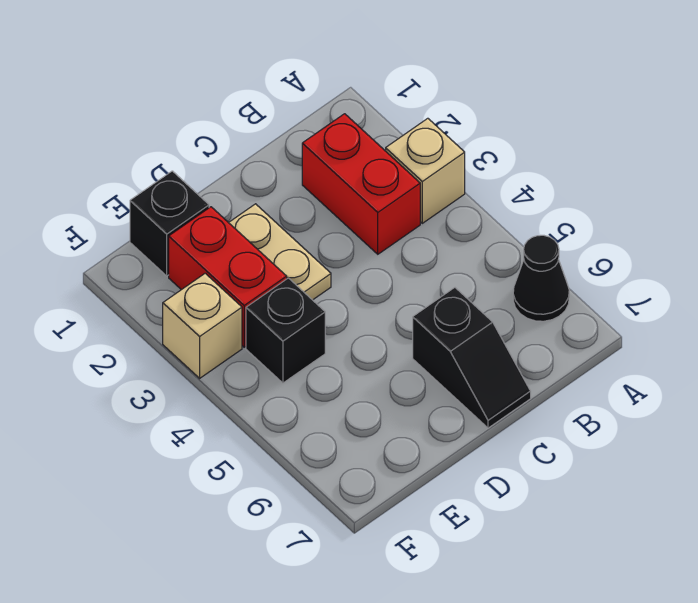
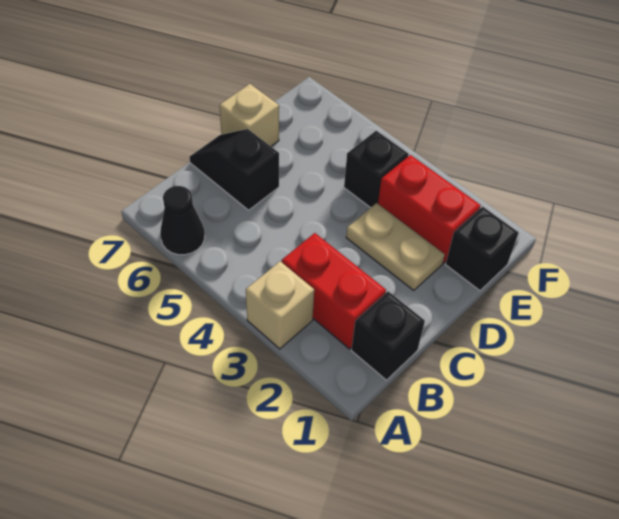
none -> black brick B1 level 1
tan brick F3 level 1 -> tan brick D7 level 1

